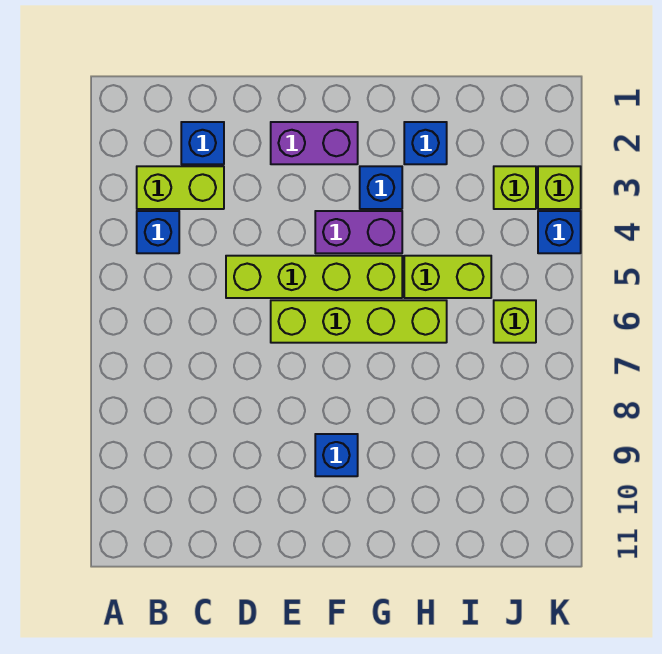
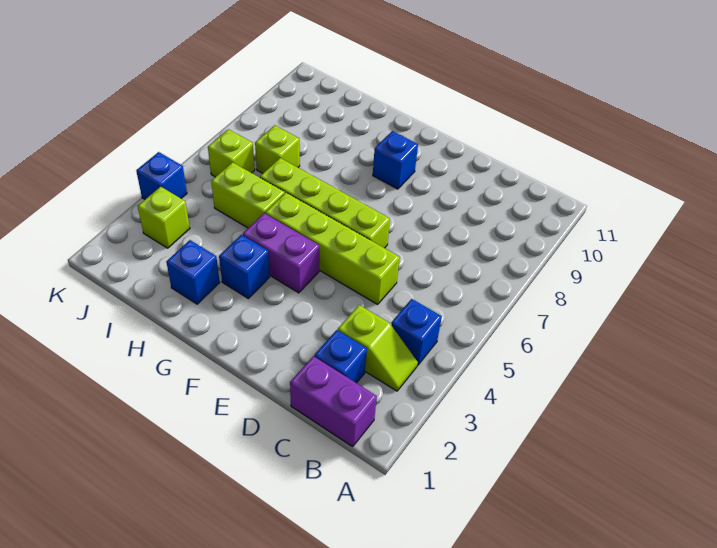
lime brick B3:C3 level 1 -> lime slope B3:C3 level 1 top C
purple brick E2:F2 level 1 -> purple brick B1:C1 level 1
lime brick K3 level 1 -> lime brick I7 level 1

